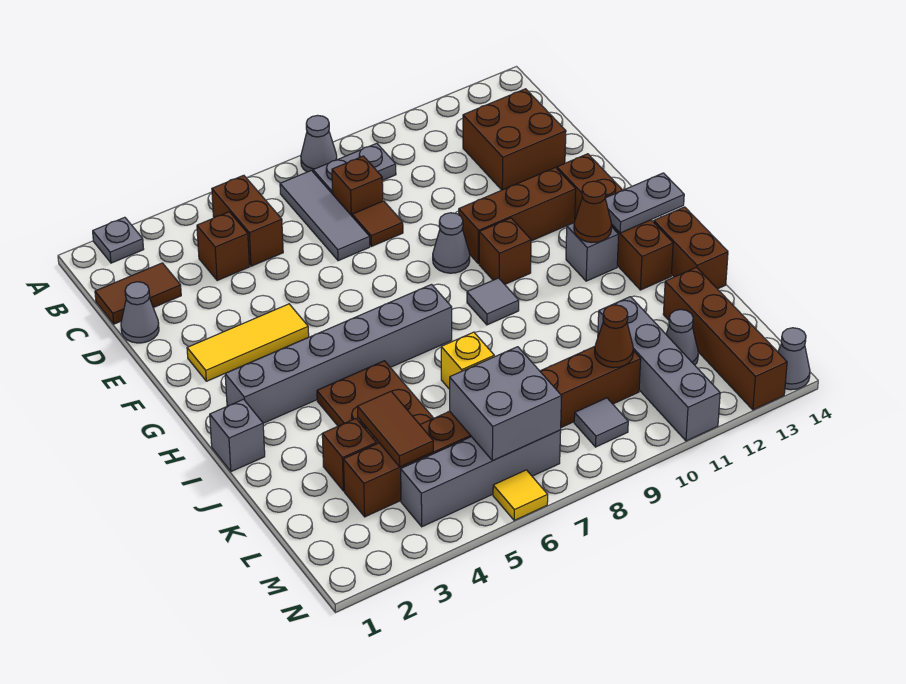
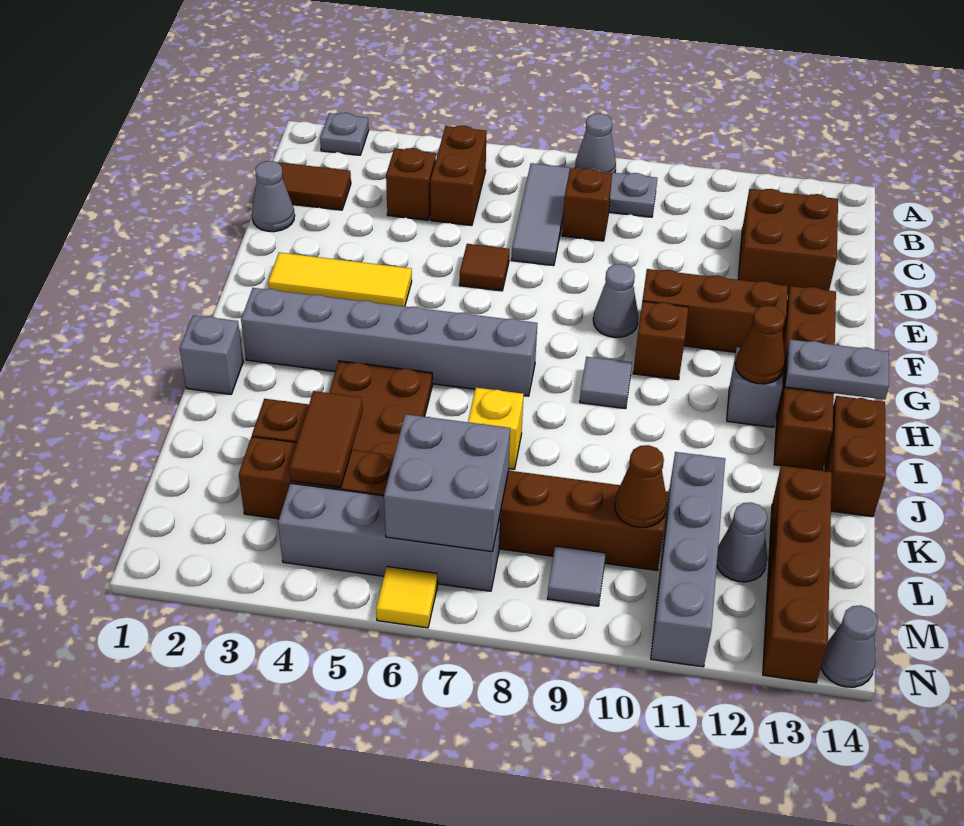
brown tile D8 level 1 -> brown tile E6 level 1

